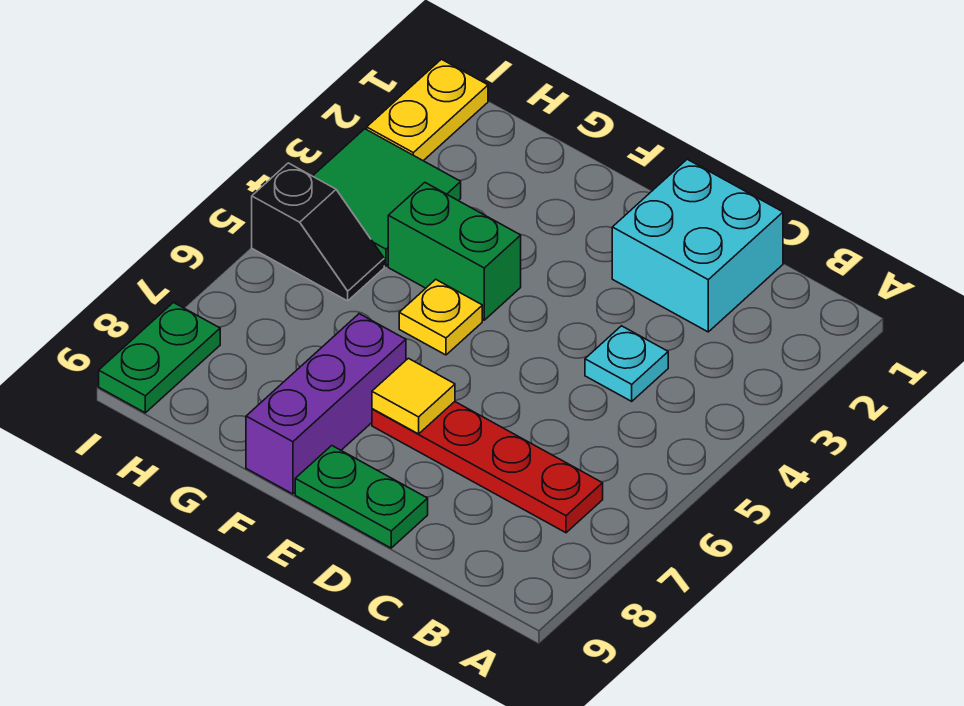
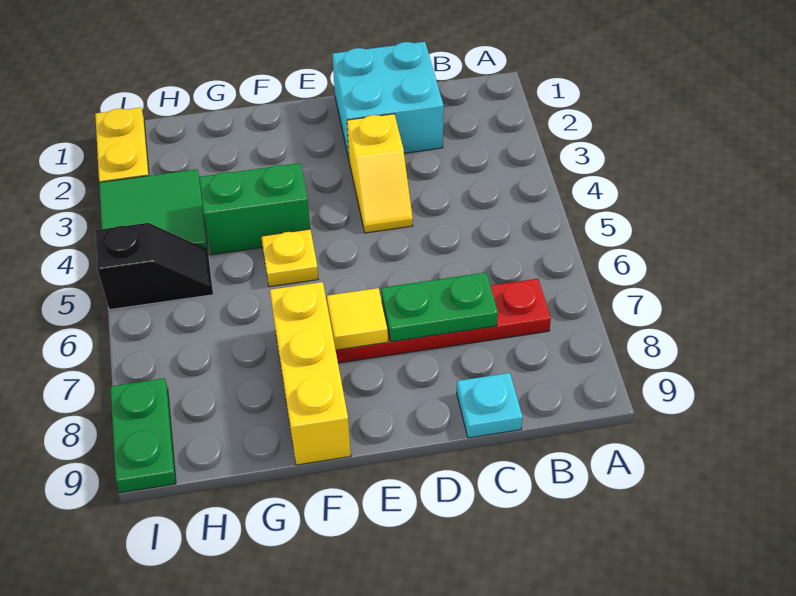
cyan plate C4 level 1 -> cyan plate C9 level 1
none -> yellow slope D3:D4 level 1 top 3
green plate D9:E9 level 1 -> green plate C7:D7 level 2
purple brick F7:F9 level 1 -> yellow brick F7:F9 level 1

